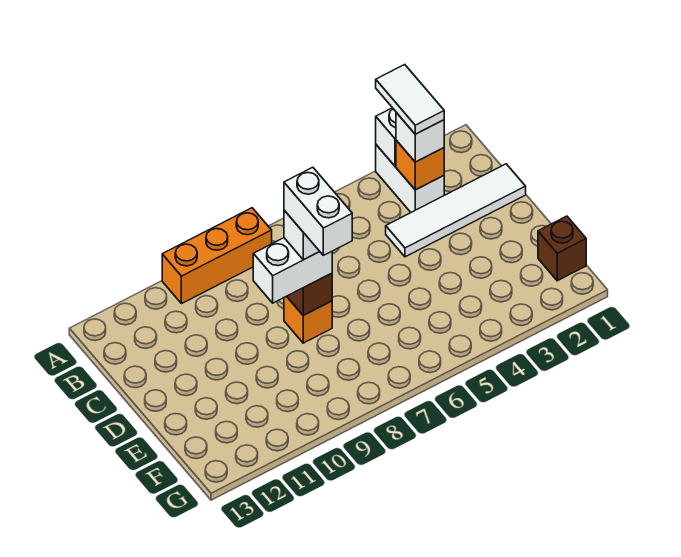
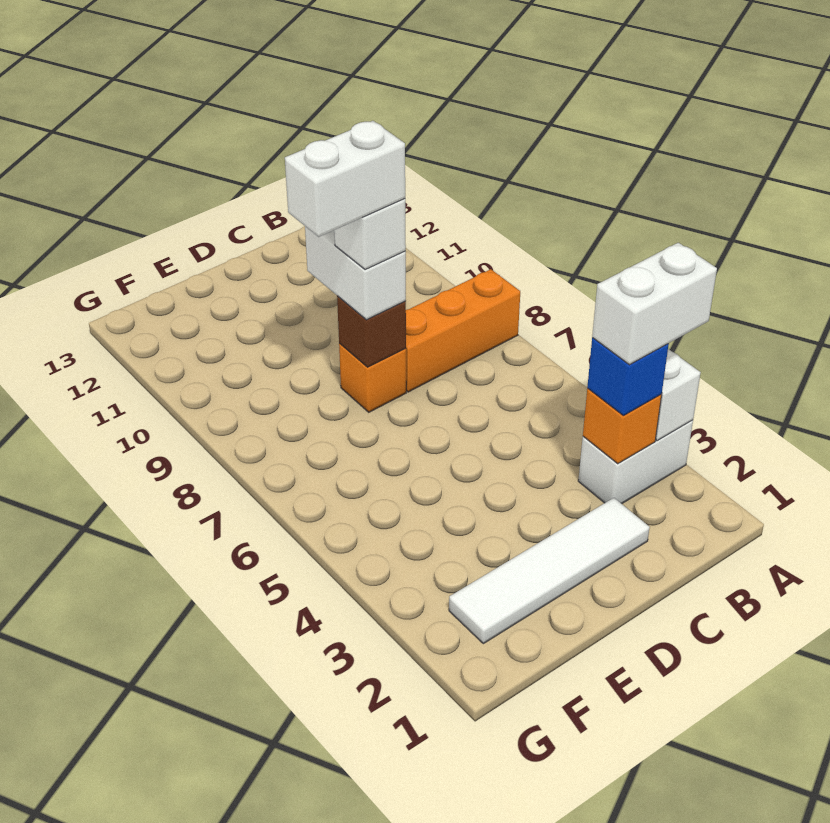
white tile A3:B3 level 4 -> white brick A3:B3 level 4
orange brick A8:A10 level 1 -> orange brick A8:C8 level 1
white brick B3 level 3 -> blue brick B3 level 3
white tile C1:C4 level 1 -> white tile C2:F2 level 1
brown brick F1 level 1 -> none

